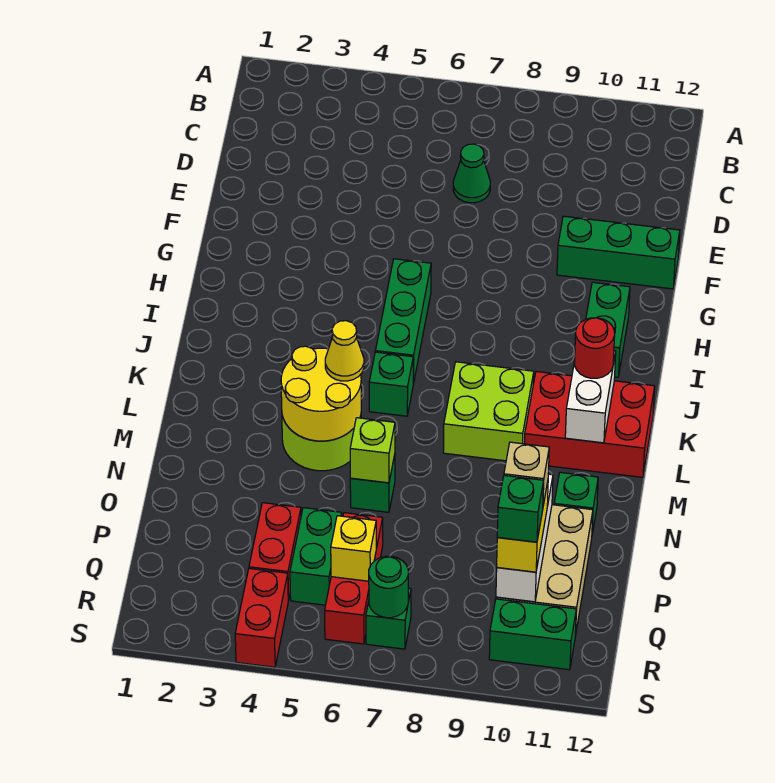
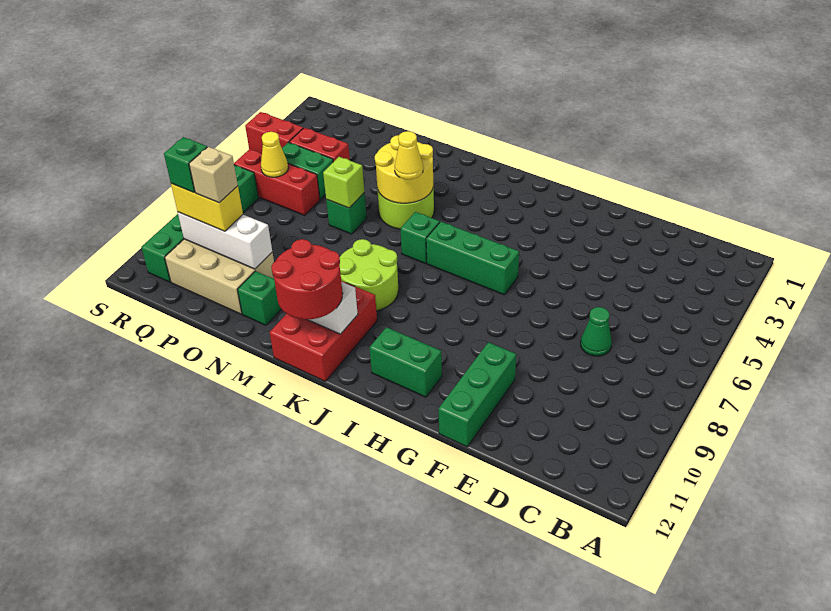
lime brick K8:L9 level 1 -> lime round brick K8:L9 level 1
red round brick K11 level 3 -> red round brick K11:L12 level 3
yellow brick Q6 level 2 -> yellow cone Q6 level 2
green round brick R7 level 2 -> none

